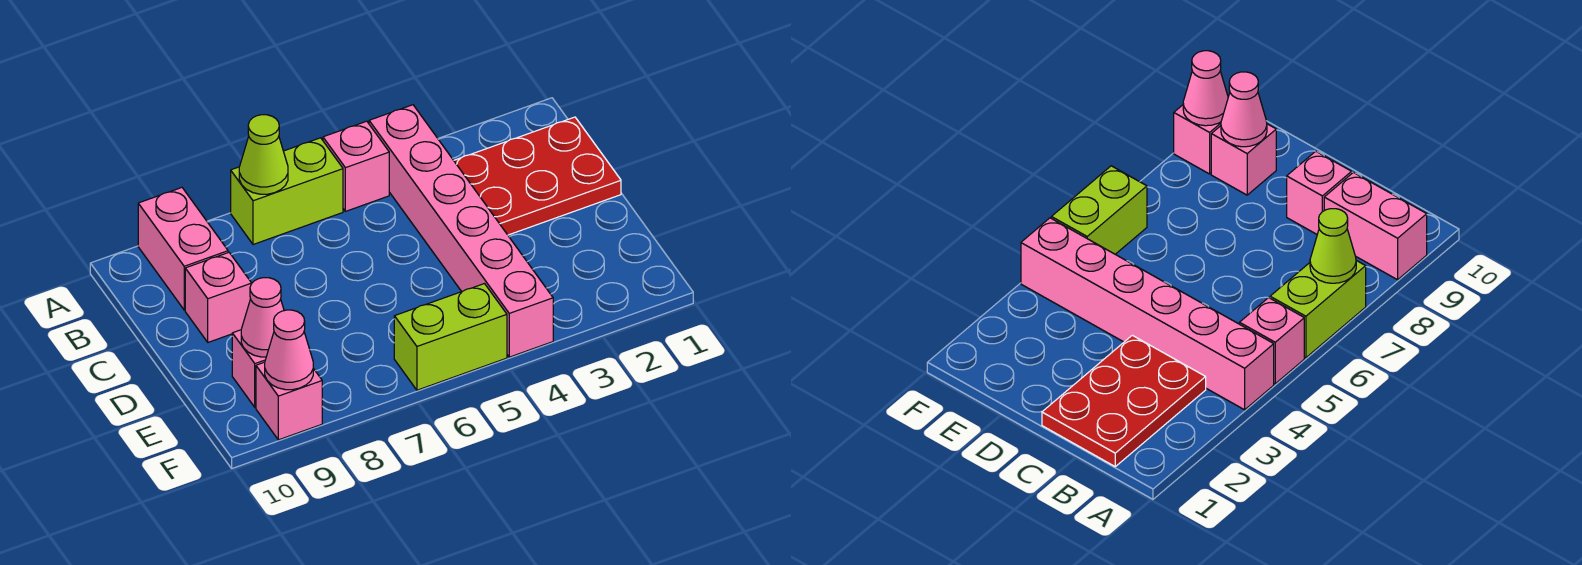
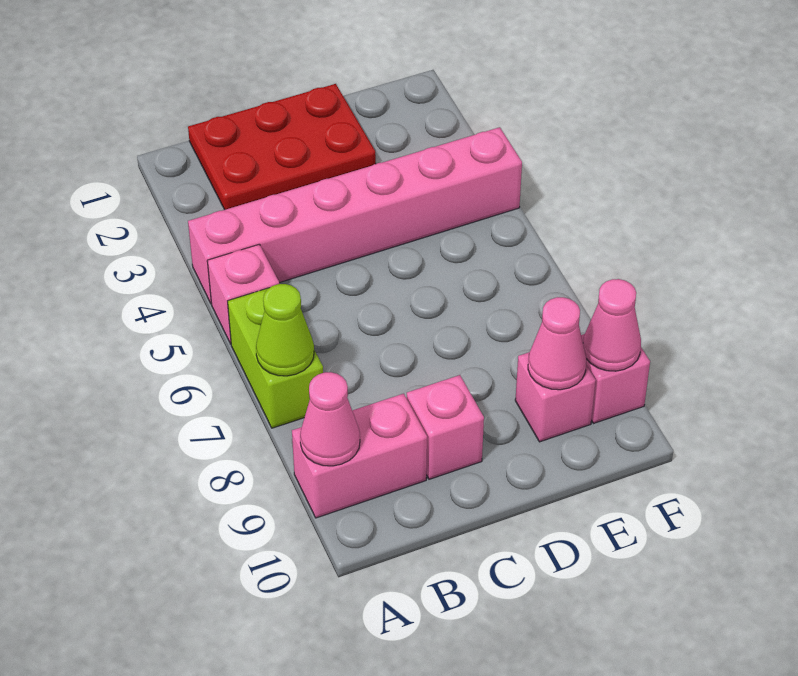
none -> pink cone A9 level 2
red plate B1:C3 level 1 -> red plate B1:D2 level 1
lime brick F5:F6 level 1 -> none

